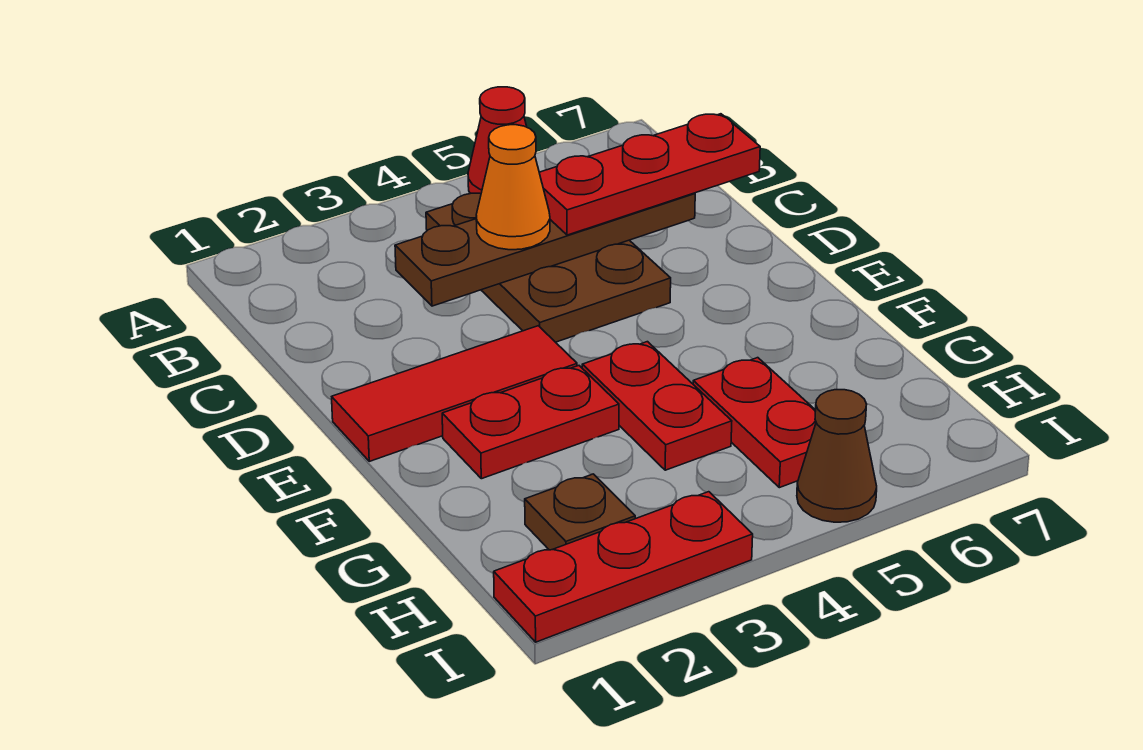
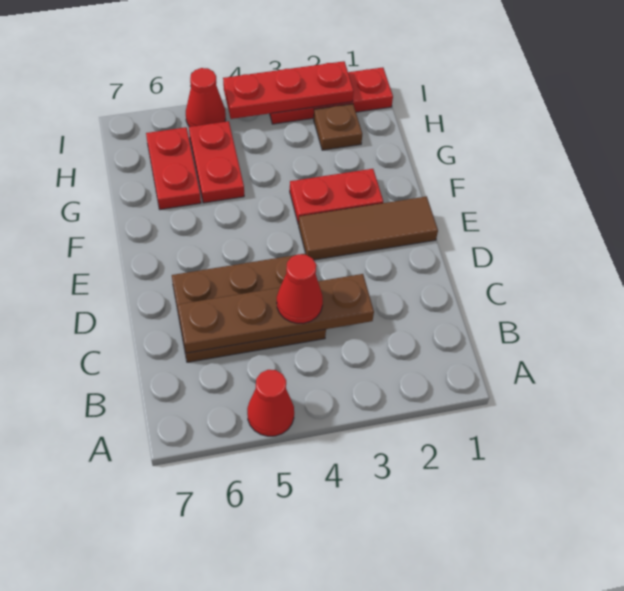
brown plate B4:D5 level 1 -> brown plate C4:D6 level 1
orange cone C4 level 3 -> red cone C4 level 3
red plate C5:C7 level 3 -> red plate I2:I4 level 2
red tile E1:E3 level 1 -> brown tile E1:E3 level 1
red plate F4:G4 level 1 -> red plate G6:H6 level 1
brown cone I5 level 1 -> red cone I5 level 1

